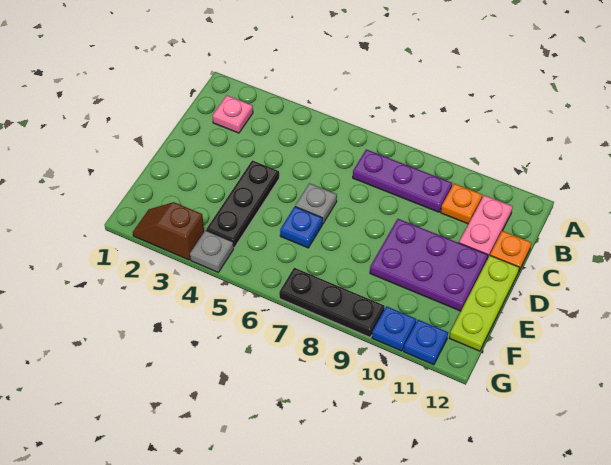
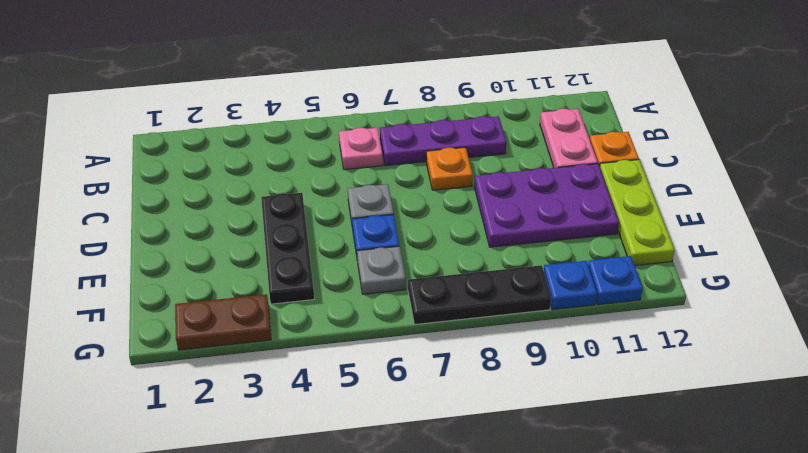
pink plate B2 level 1 -> pink plate B6 level 1
orange plate B10 level 1 -> orange plate C8 level 1
brown slope G2:G3 level 1 top 3 -> brown plate G2:G3 level 1
grey plate G4 level 1 -> grey plate F6 level 1

